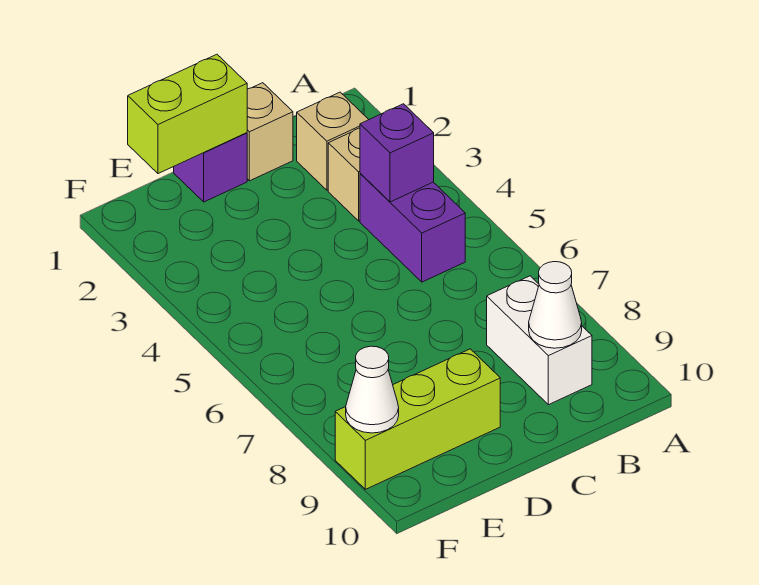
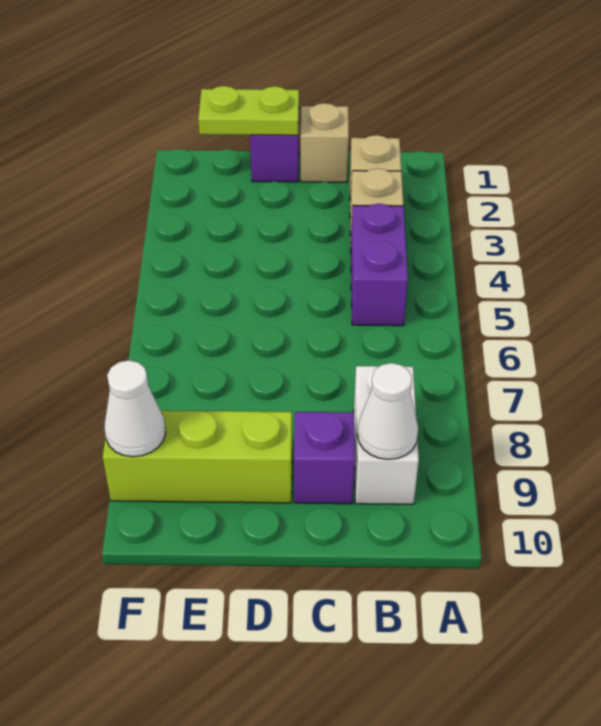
purple brick B4 level 2 -> purple brick C9 level 1
lime brick D1:E1 level 2 -> lime plate D1:E1 level 2

